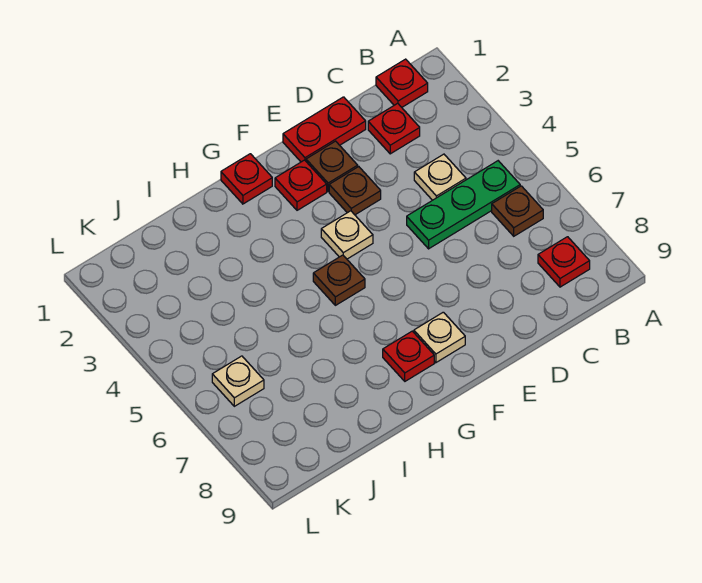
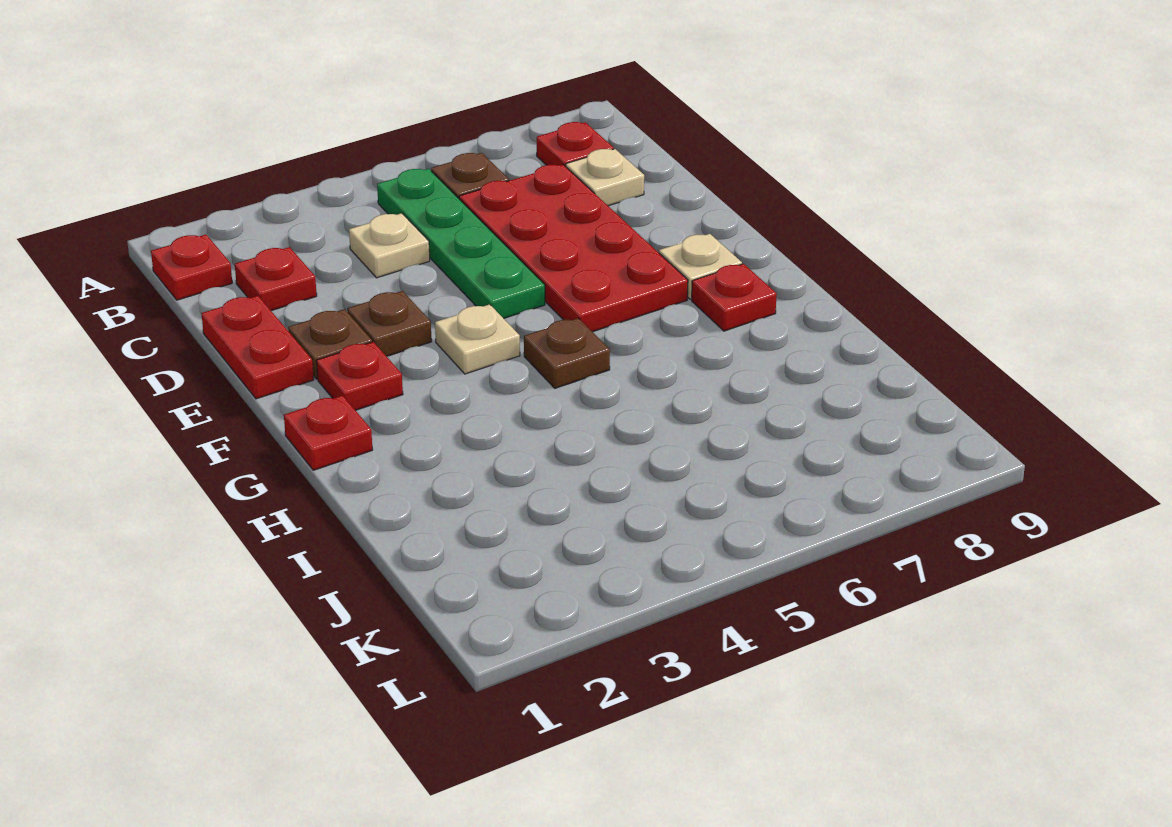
green plate B5:D5 level 1 -> green plate B5:E5 level 1
none -> red plate C6:F7 level 1
tan plate K6 level 1 -> tan plate C8 level 1

